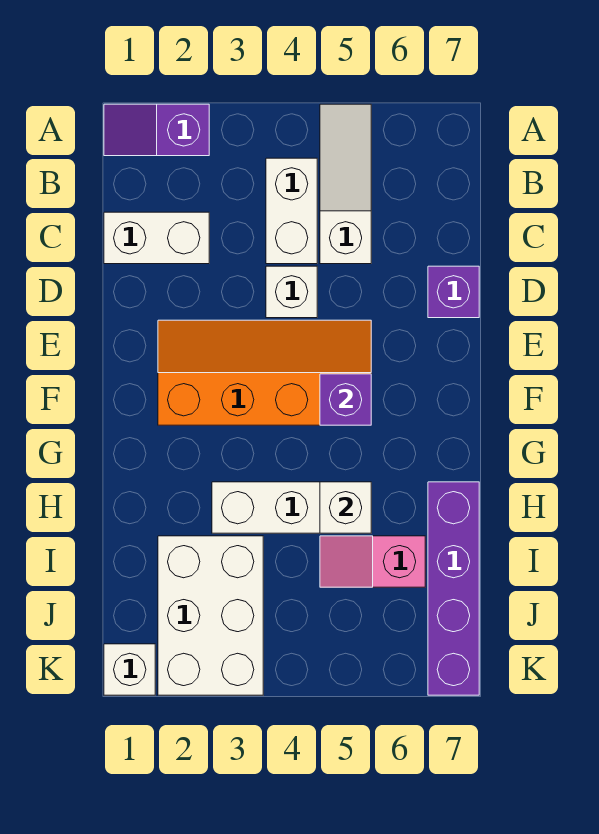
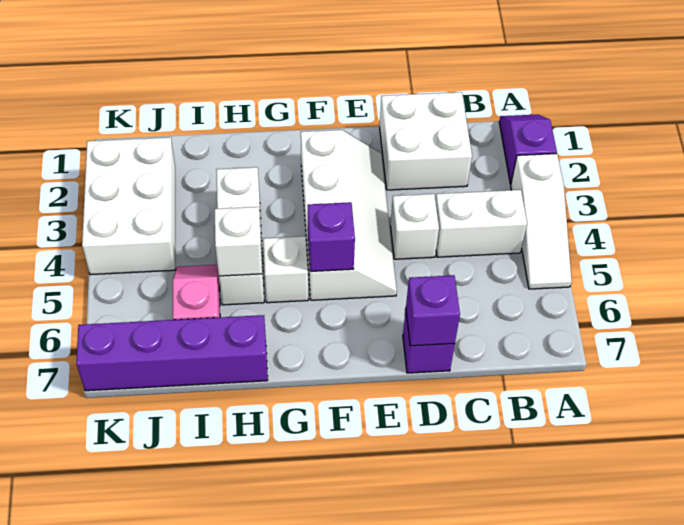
white slope A5:C5 level 1 top C -> white slope A3:A5 level 1 top 3
white brick C1:C2 level 1 -> white brick C1:D2 level 1
none -> purple brick D7 level 2
orange slope E2:F5 level 1 top F -> white slope E2:F5 level 1 top F
white brick I2:K3 level 1 -> white brick J2:K4 level 1
white brick K1 level 1 -> white brick G5 level 1

